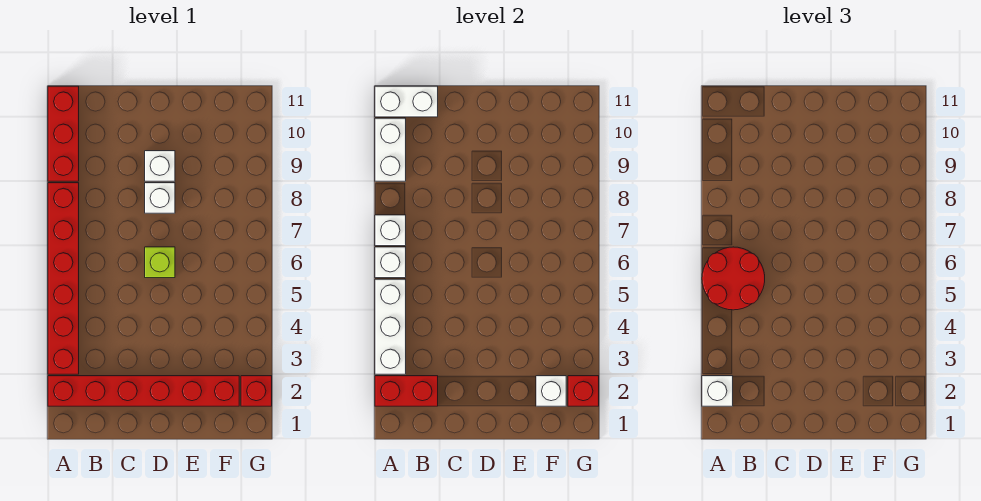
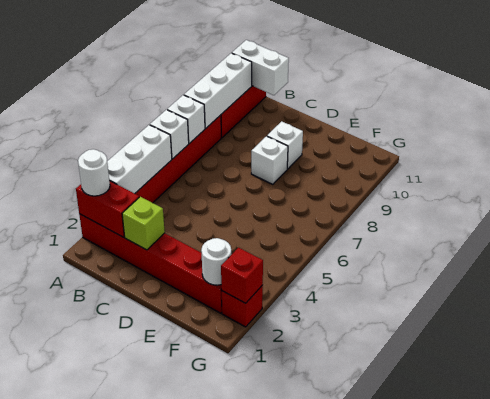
white brick A2 level 3 -> white round brick A2 level 3
red round brick A5:B6 level 3 -> none
white brick A9:A10 level 2 -> white brick A8:A10 level 2
lime brick D6 level 1 -> lime brick C2 level 2
white brick F2 level 2 -> white round brick F2 level 2

